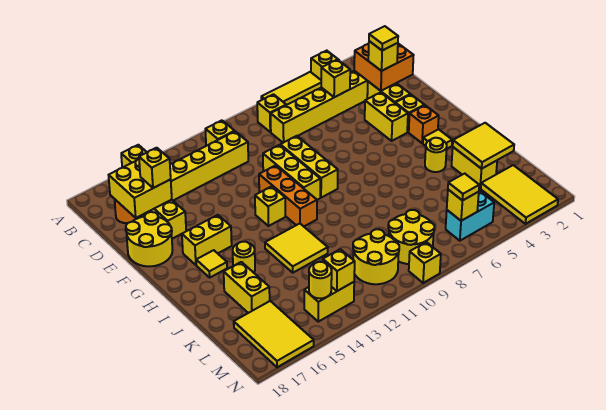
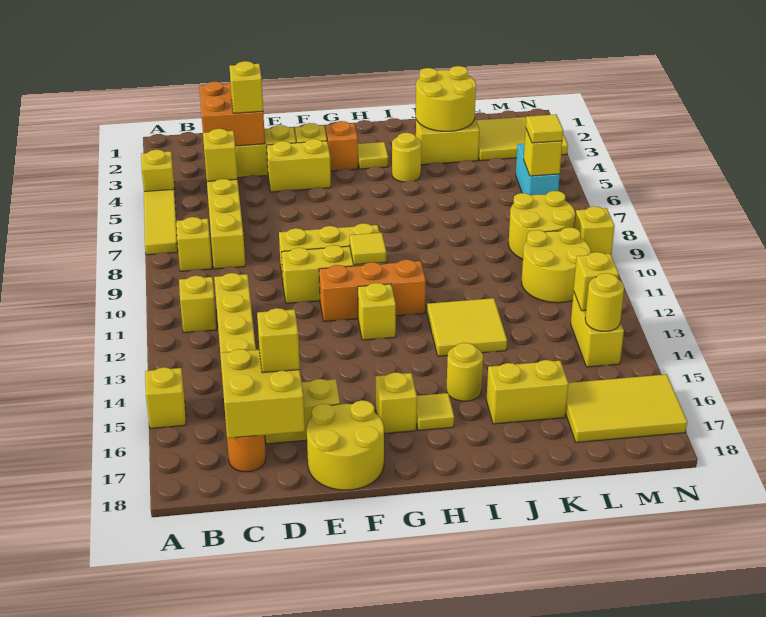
yellow tile D3 level 4 -> yellow tile G10 level 2
yellow brick G15:G16 level 1 -> yellow brick G16 level 1
yellow tile J2:K3 level 2 -> yellow round brick J2:K3 level 2

